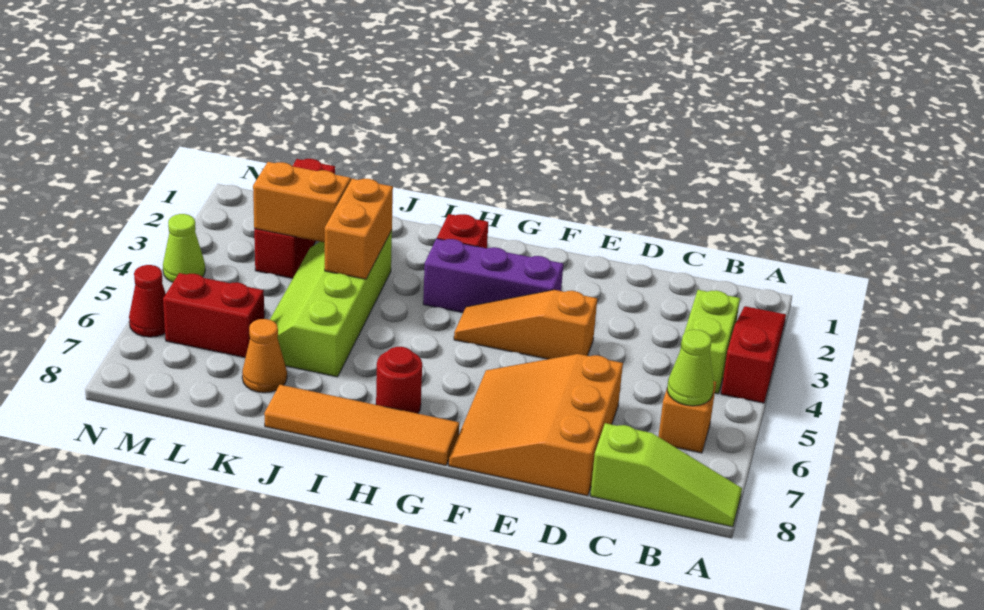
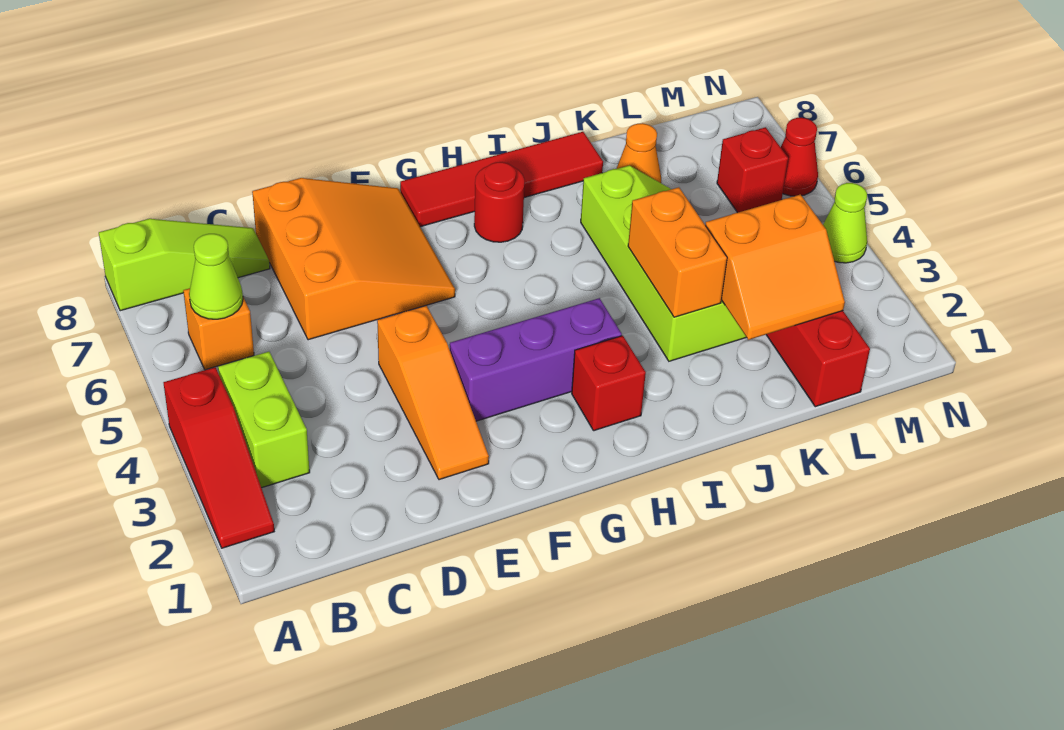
lime slope A8:C8 level 1 top C -> lime slope A8:C8 level 1 top A
orange slope E4:G4 level 1 top E -> orange slope E2:E4 level 1 top 4
orange tile G8:J8 level 1 -> red tile G8:J8 level 1
red brick L6:M6 level 1 -> red brick M6 level 1

